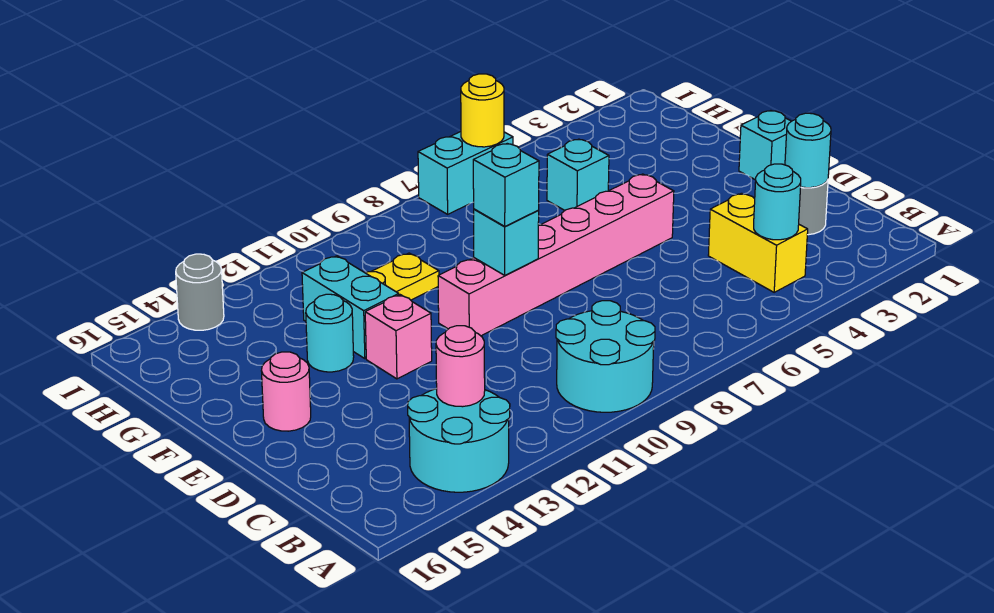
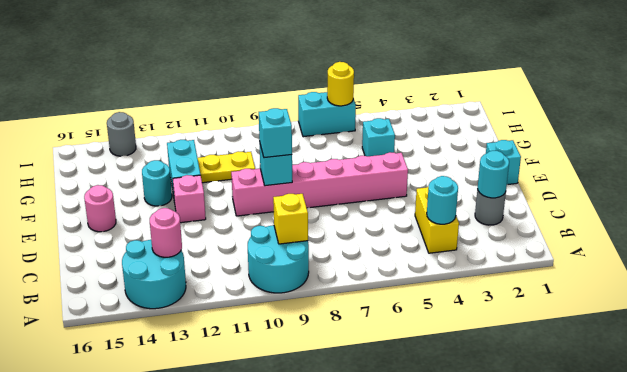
none -> yellow brick B9 level 2

